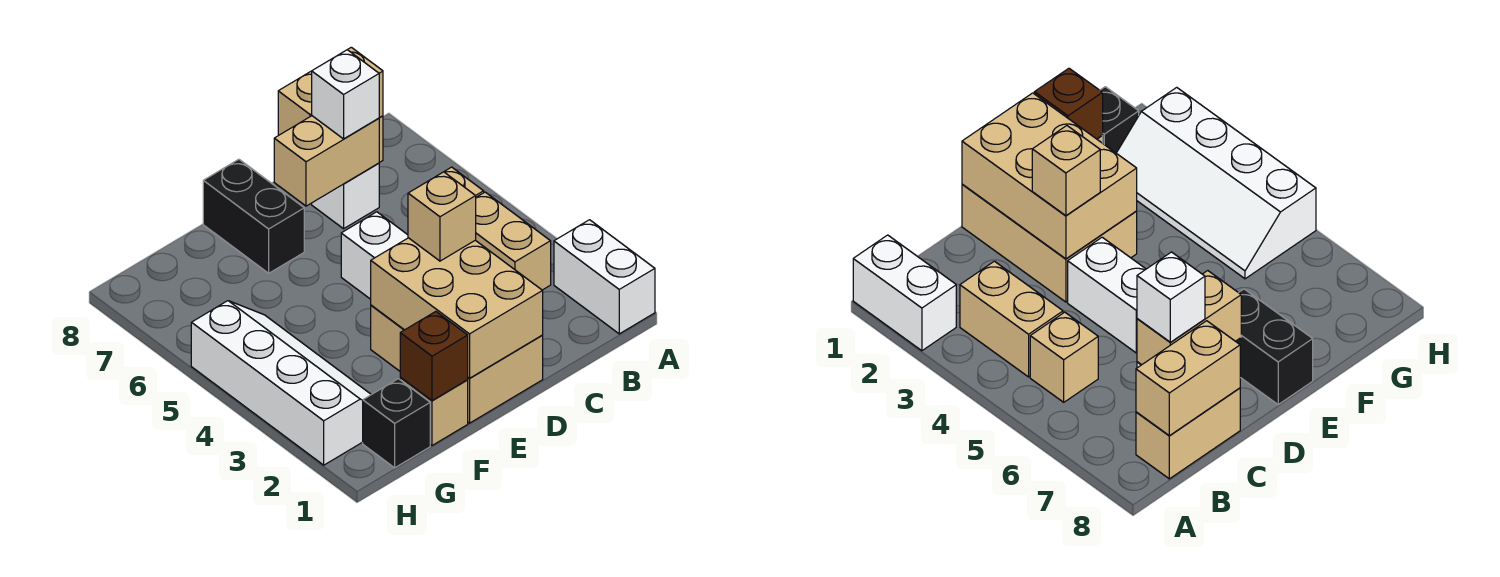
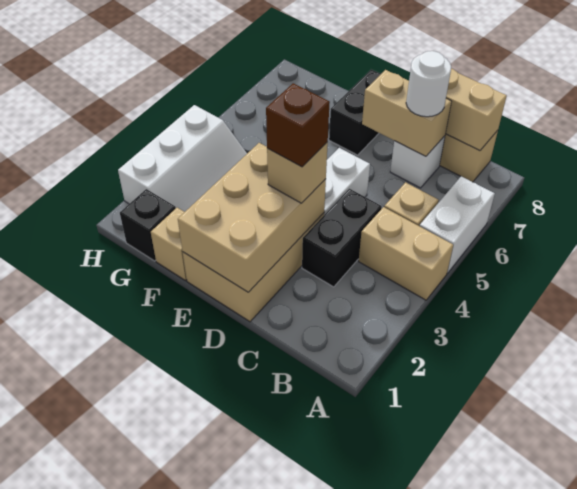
white brick A1:A2 level 1 -> white brick A5:A6 level 1
tan brick B3:B4 level 1 -> tan brick A4:B4 level 1
none -> black brick C3:C4 level 1
white brick C7 level 3 -> white round brick C7 level 3
brown brick F1 level 2 -> brown brick D3 level 4
white slope G2:H5 level 1 top H -> white slope G2:H4 level 1 top H

